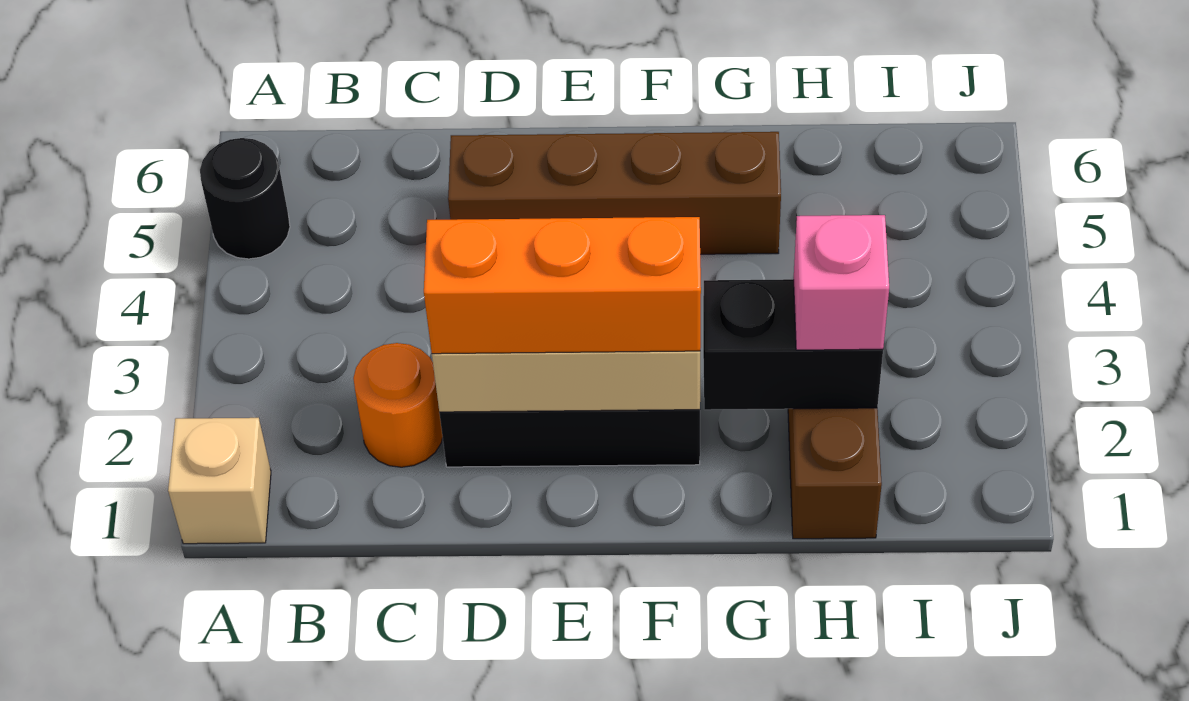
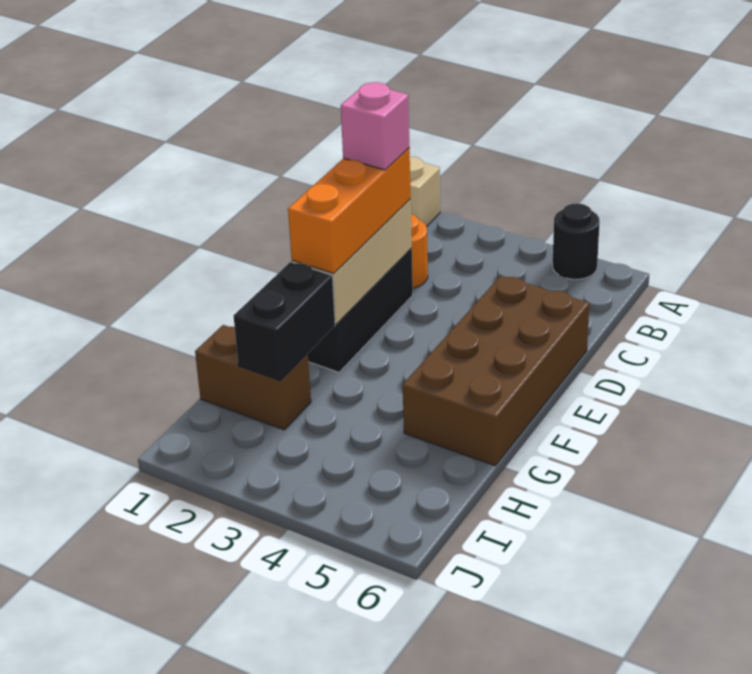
brown brick D5:G5 level 1 -> brown brick D5:G6 level 1
pink brick H2 level 3 -> pink brick D2 level 4

